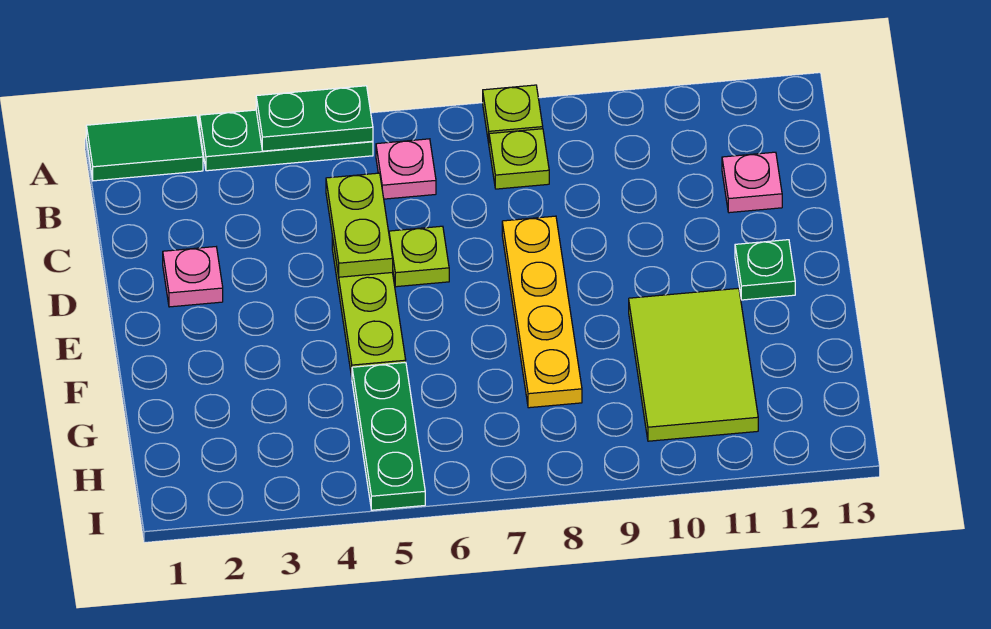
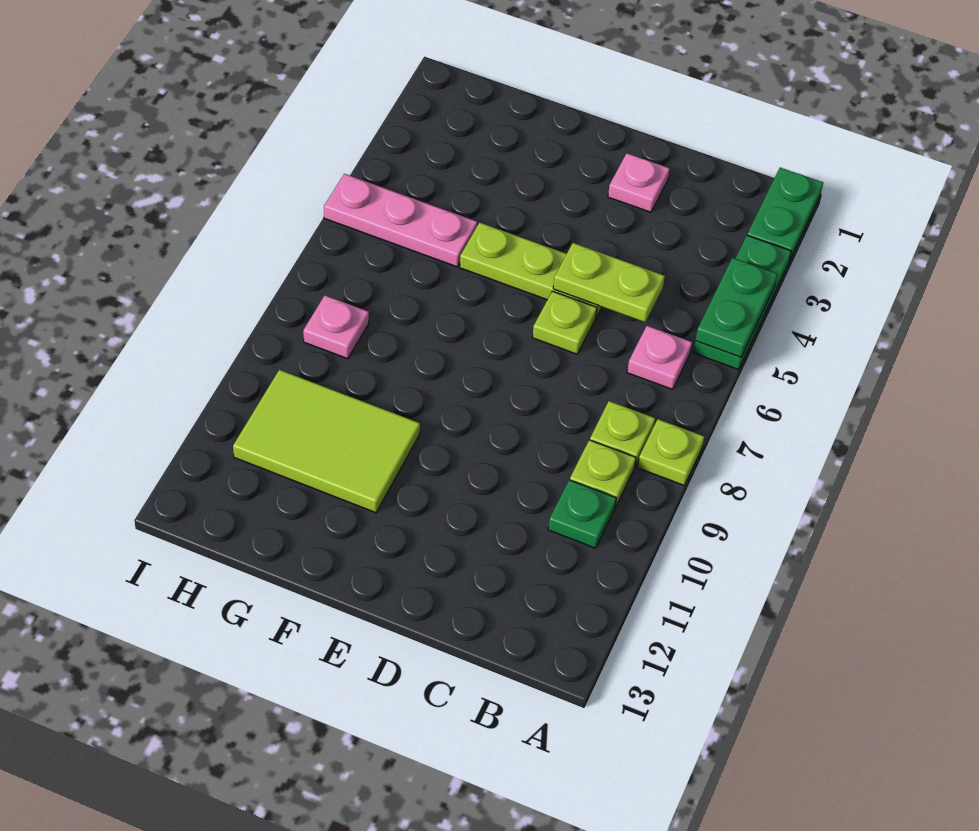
green tile A1:A2 level 1 -> green plate A1:A2 level 1
none -> lime plate B9 level 1
pink plate C12 level 1 -> pink plate H8 level 1
yellow plate D8:G8 level 1 -> none
green plate E12 level 1 -> green plate B10 level 1
green plate G5:I5 level 1 -> pink plate G5:I5 level 1

